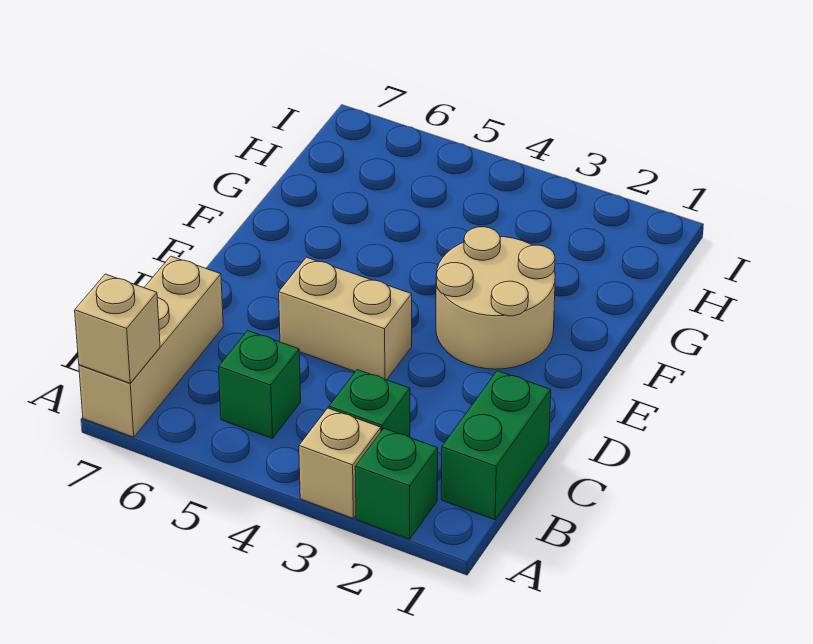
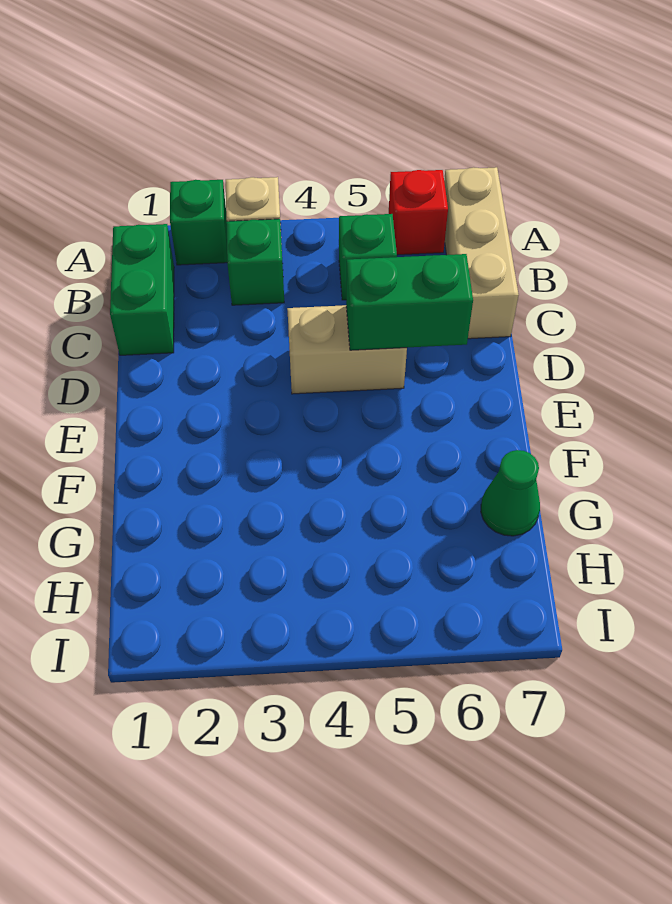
none -> red brick A6 level 1
tan brick A7 level 2 -> none
none -> green brick D5:D6 level 2
tan round brick E2:F3 level 1 -> none
none -> green cone G7 level 1

